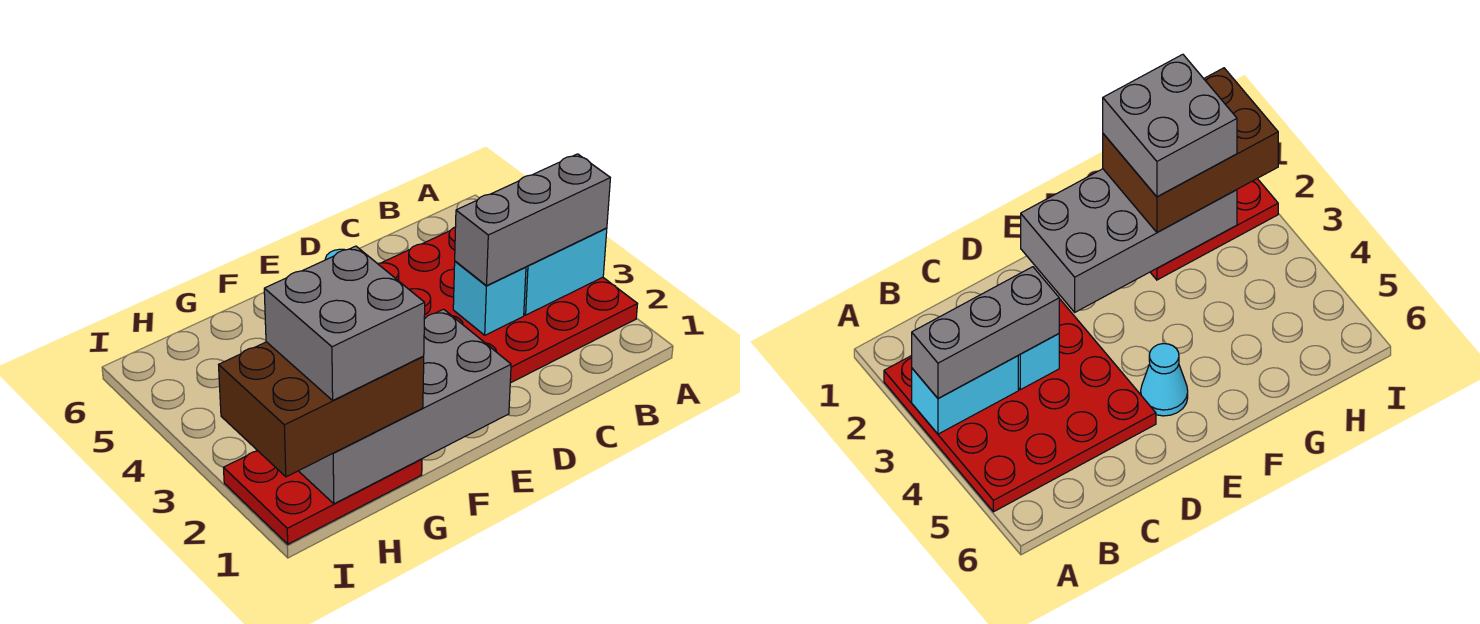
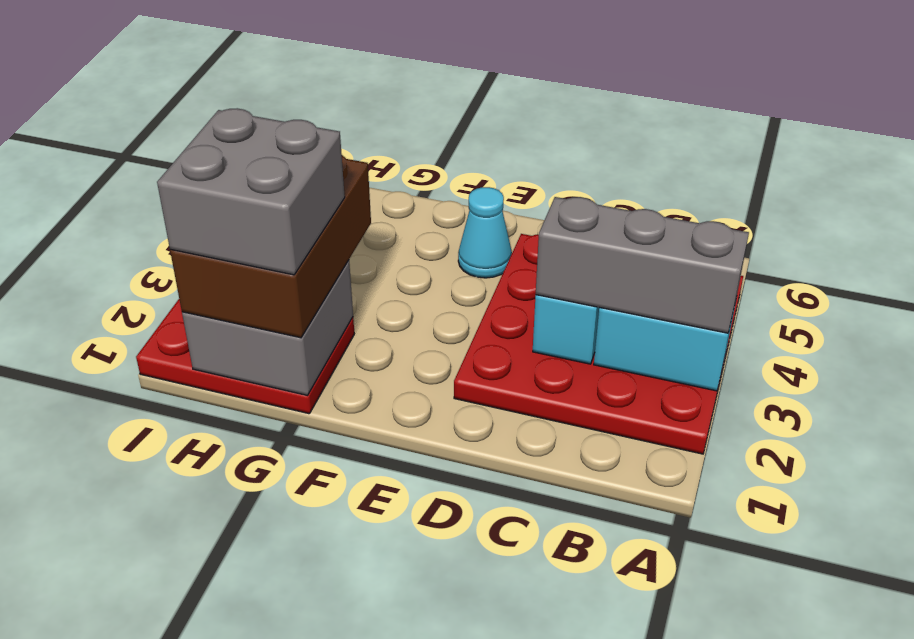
grey brick E1:H2 level 2 -> grey brick G1:H2 level 2
brown brick G1:I2 level 3 -> brown brick G1:H3 level 3

